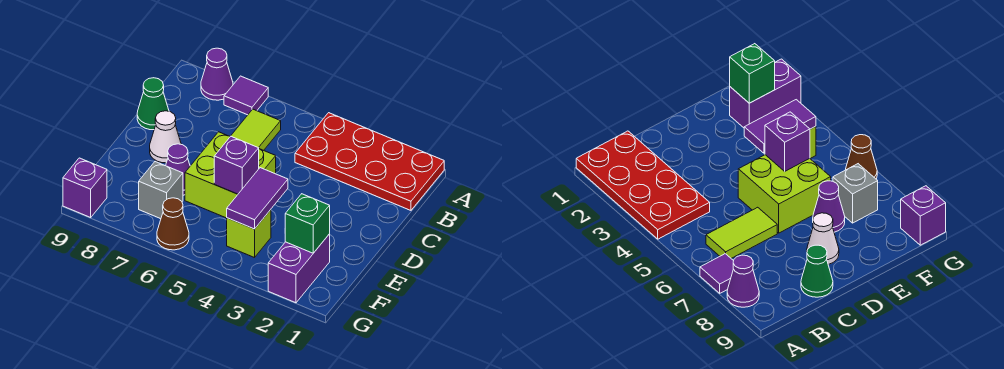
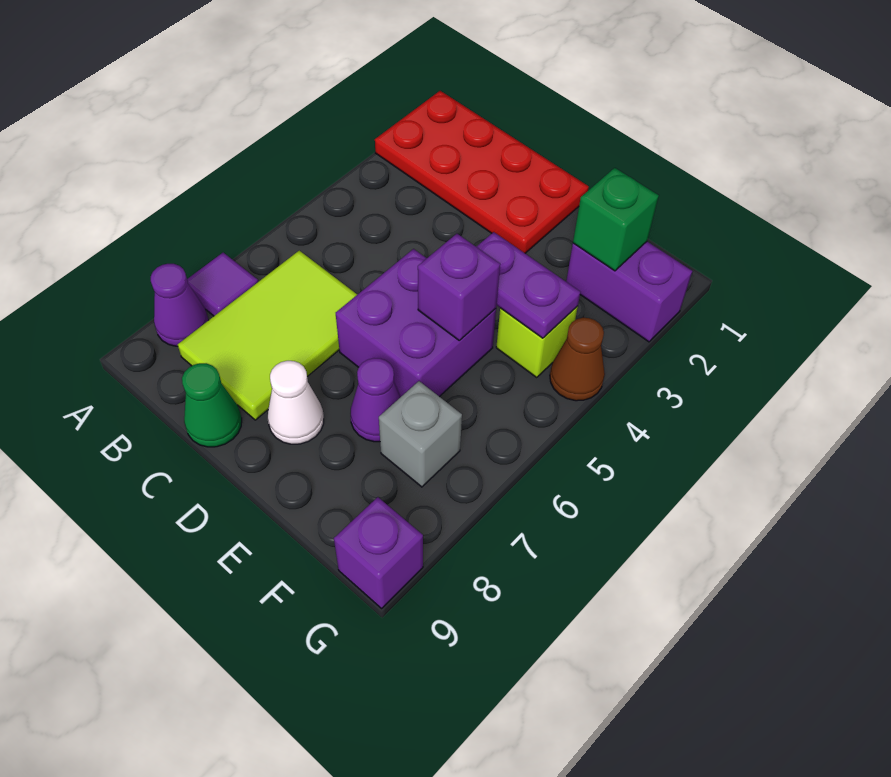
red plate A1:B4 level 1 -> red plate A1:D2 level 1
lime tile B6:C6 level 1 -> lime tile B6:C8 level 1
lime brick D5:E6 level 1 -> purple brick D5:E6 level 1
purple tile E4:F4 level 2 -> purple plate E4:F4 level 2
brown cone G6 level 1 -> brown cone G4 level 1

